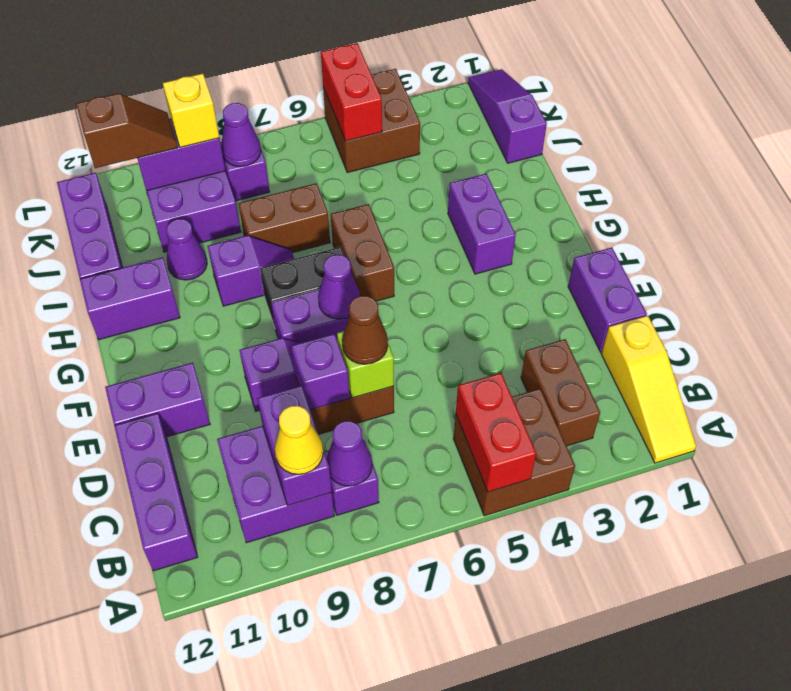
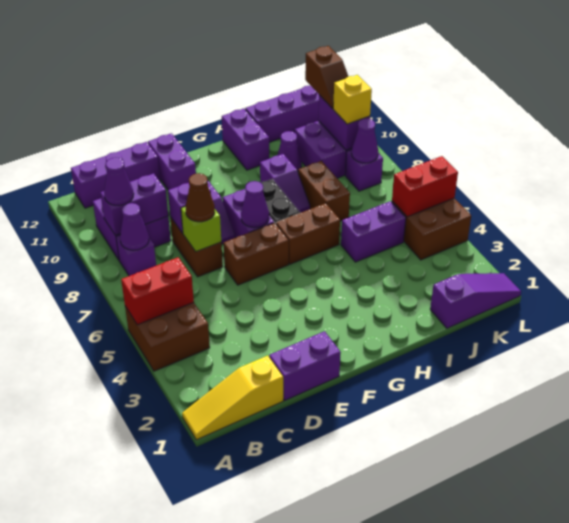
brown brick B3:C3 level 1 -> brown brick E6:F6 level 1
yellow cone B9 level 3 -> purple cone B9 level 3
purple brick G3:H3 level 1 -> purple brick I5:J5 level 1

